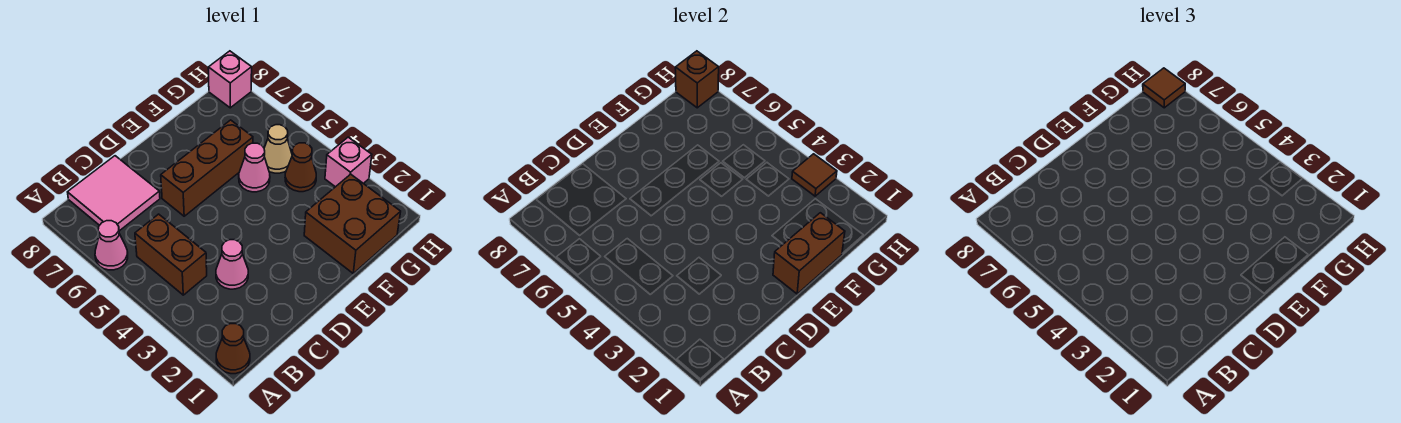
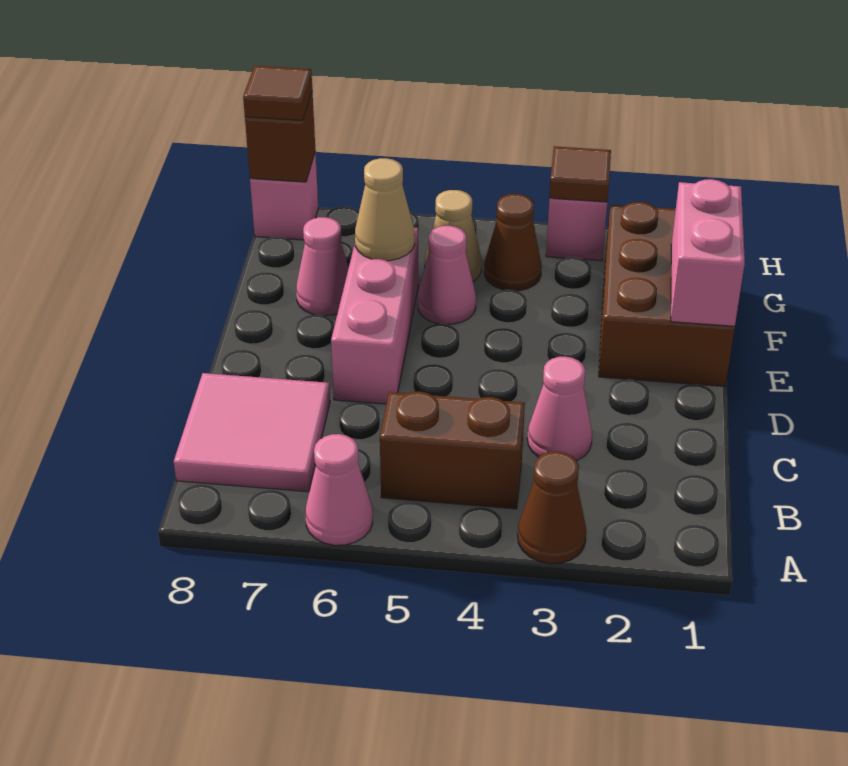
brown cone A1 level 1 -> brown cone A3 level 1
brown brick D6:F6 level 1 -> pink brick D6:F6 level 1
brown brick E1:F1 level 2 -> pink brick E1:F1 level 2
brown brick F1:G2 level 1 -> brown brick E1:G2 level 1
none -> tan cone F6 level 2
none -> pink cone F7 level 1

